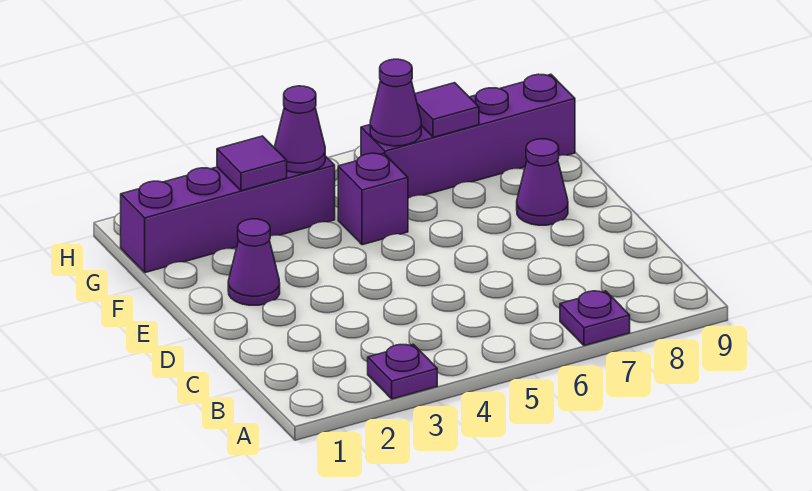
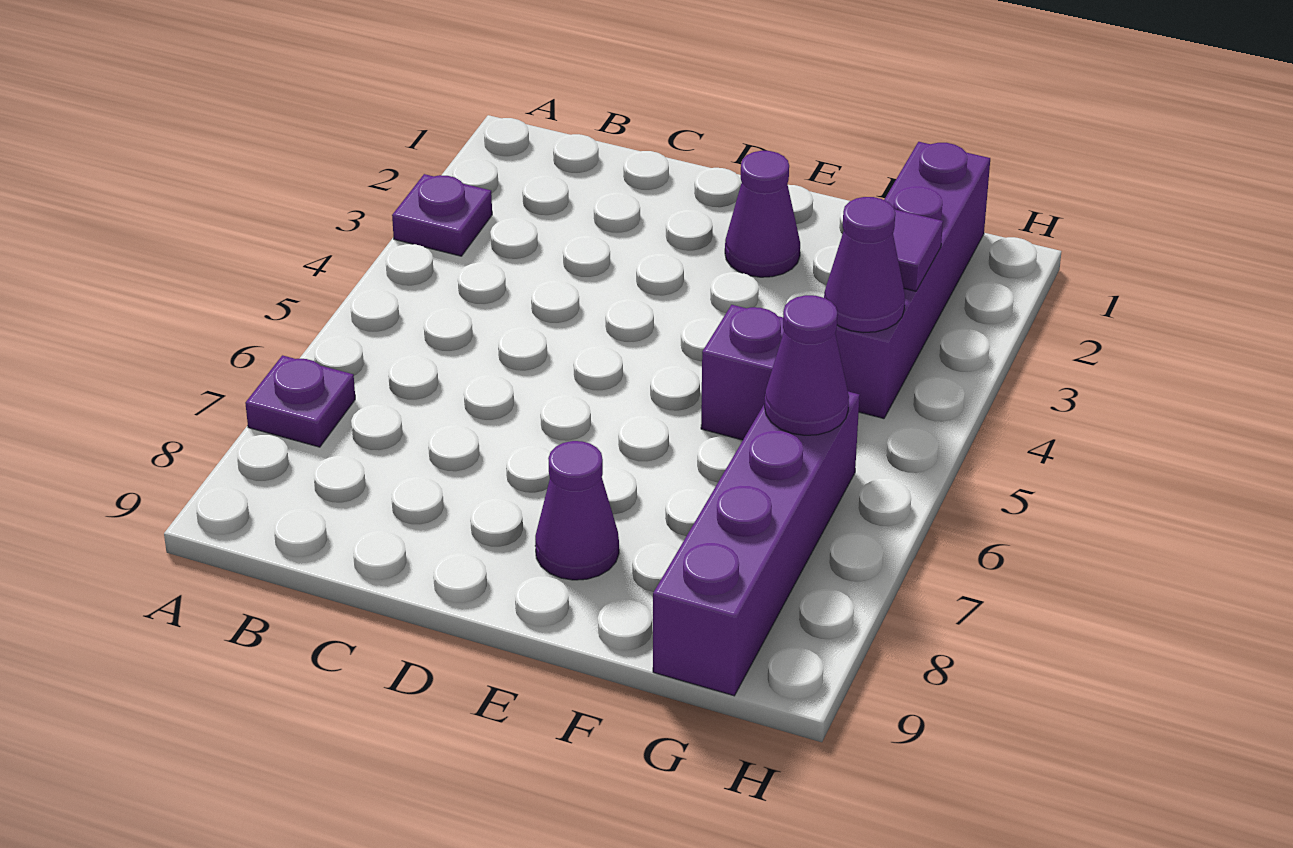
purple tile G7 level 2 -> none

